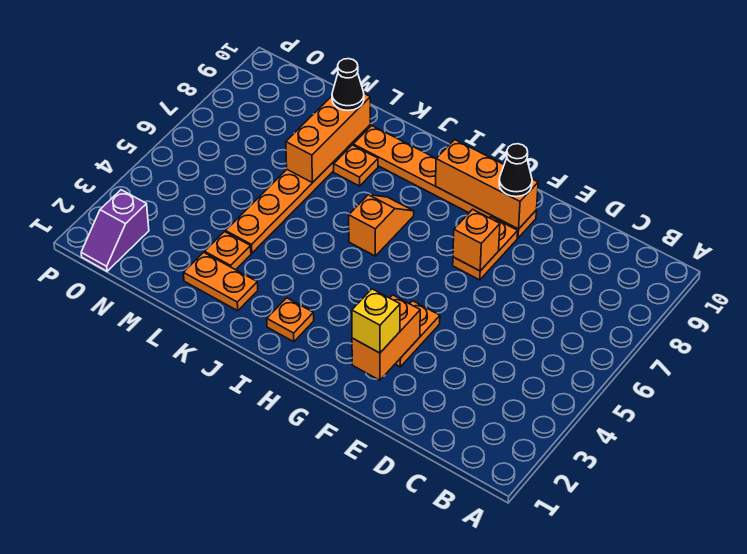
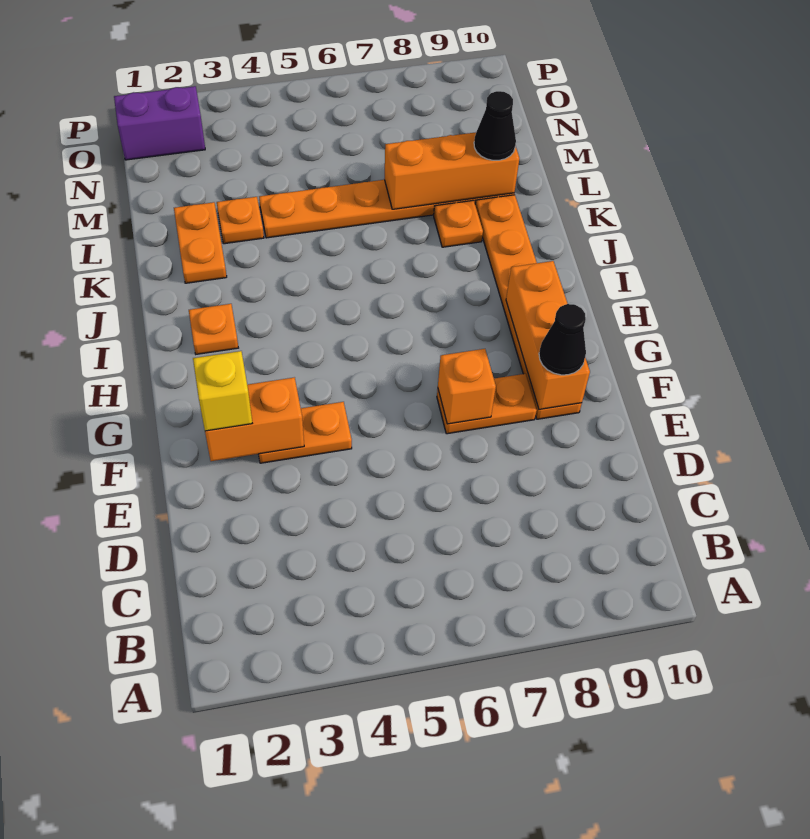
orange slope I6:I7 level 1 top 6 -> none
purple slope O1:O2 level 1 top 2 -> purple brick O1:O2 level 1

